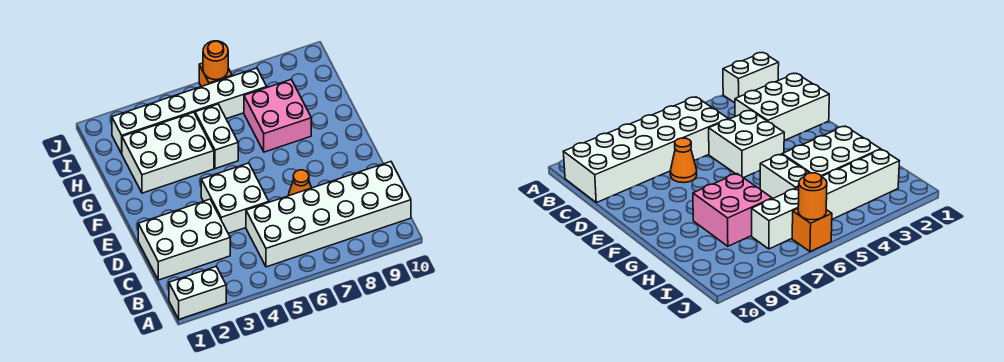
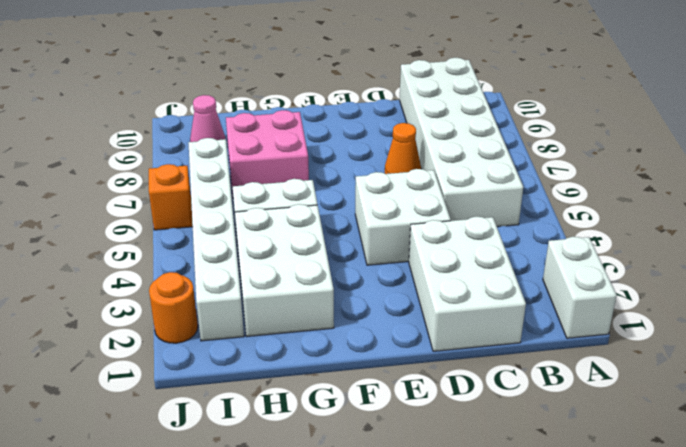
none -> pink cone I9 level 1
orange round brick J6 level 2 -> orange round brick J2 level 1

